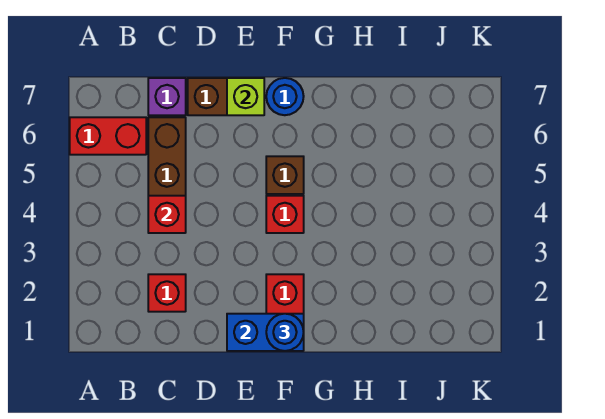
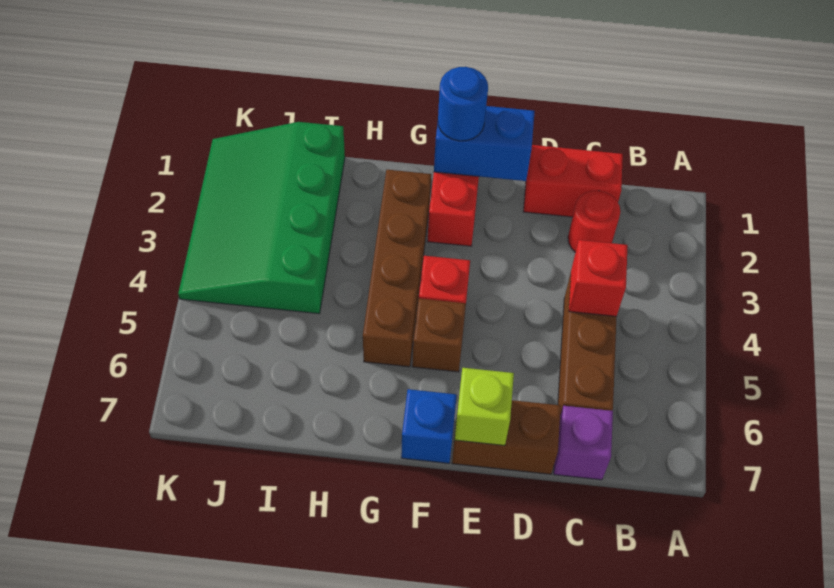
red brick A6:B6 level 1 -> red brick C1:D1 level 1
red brick C2 level 1 -> red round brick C2 level 1
blue round brick F7 level 1 -> blue brick F7 level 1
none -> brown brick G2:G5 level 1
none -> green slope I1:K4 level 1 top I

